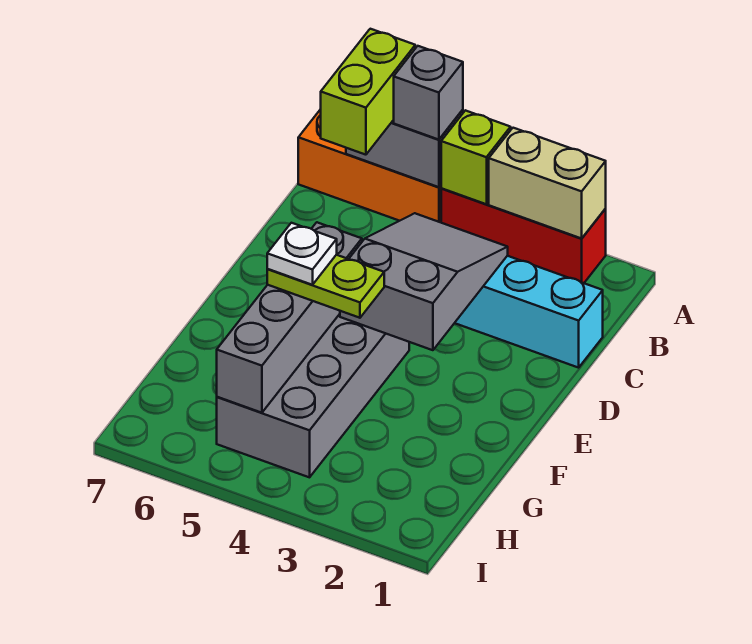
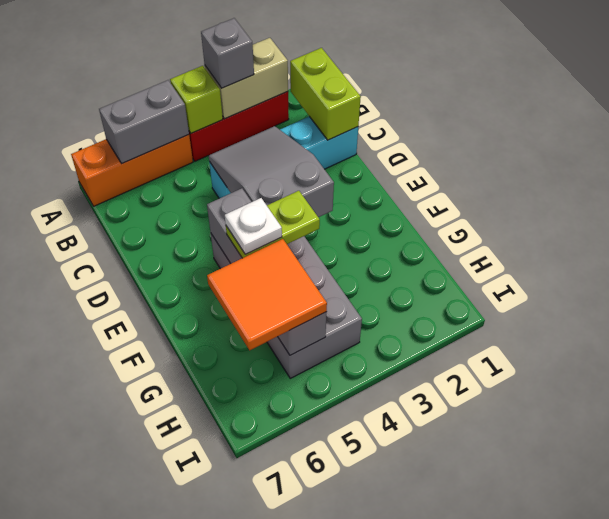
grey brick A5 level 3 -> grey brick A3 level 3
lime brick A6:B6 level 3 -> lime brick B1:C1 level 2
none -> orange tile G5:H6 level 3

